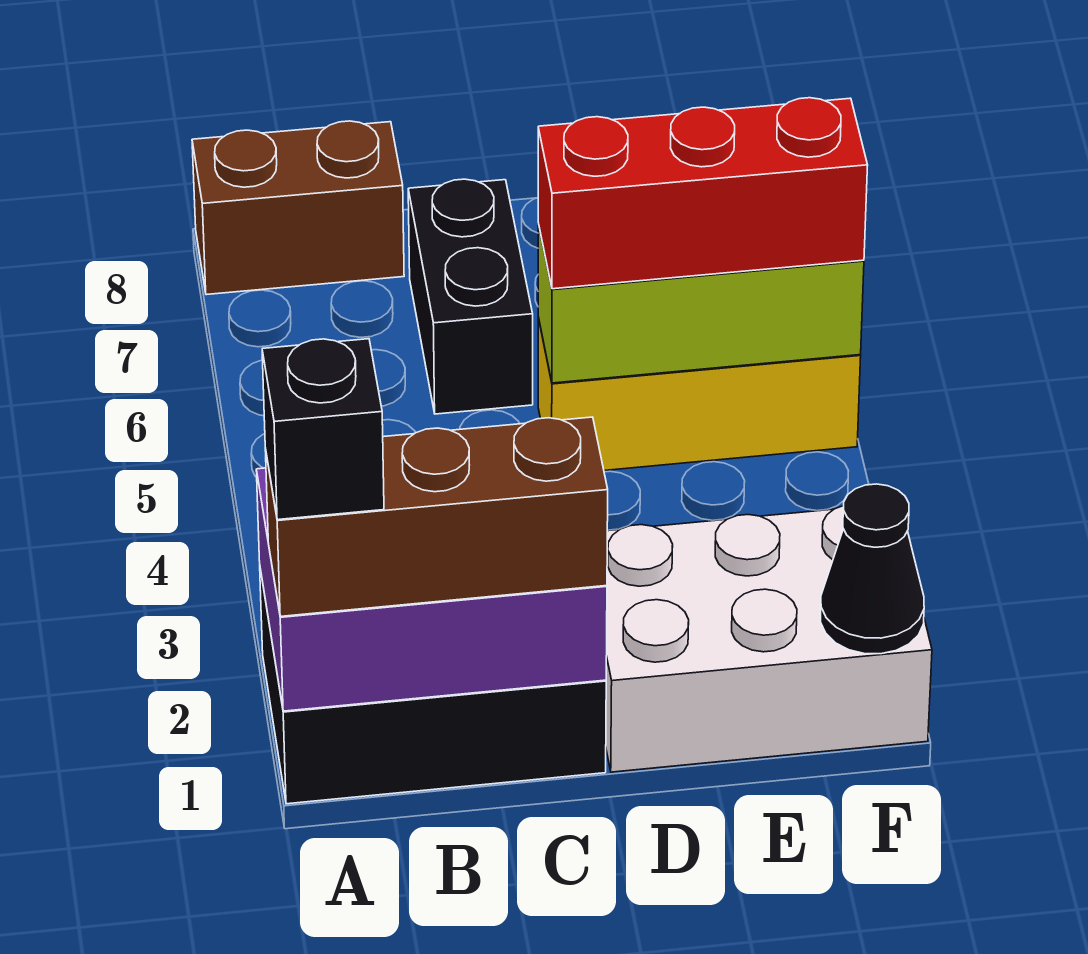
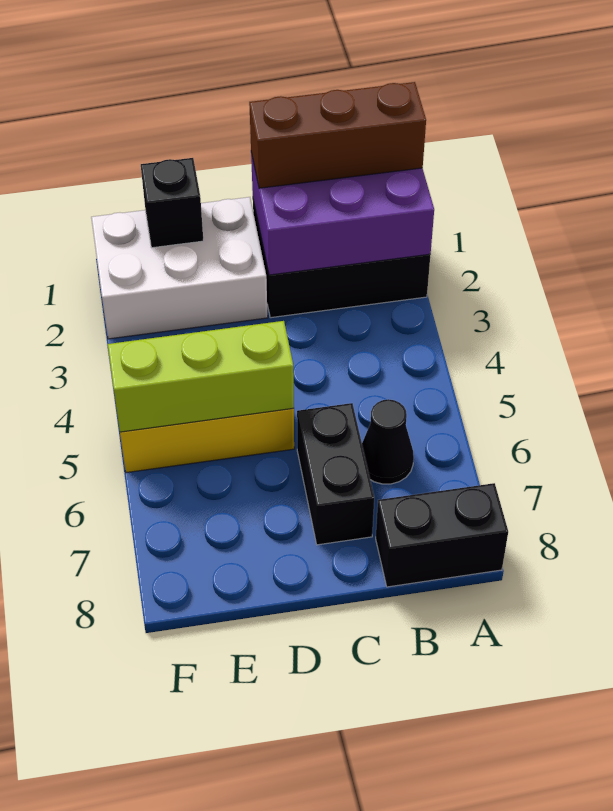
black brick A1 level 4 -> black brick E1 level 2
brown brick A8:B8 level 1 -> black brick A8:B8 level 1
red brick D5:F5 level 3 -> none
black cone F1 level 2 -> black cone B6 level 1

